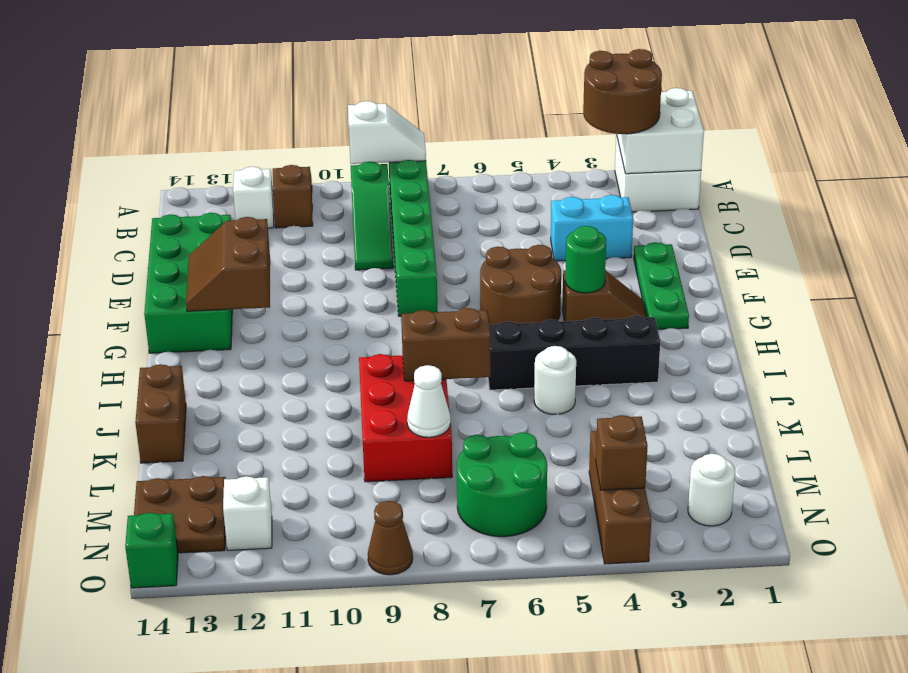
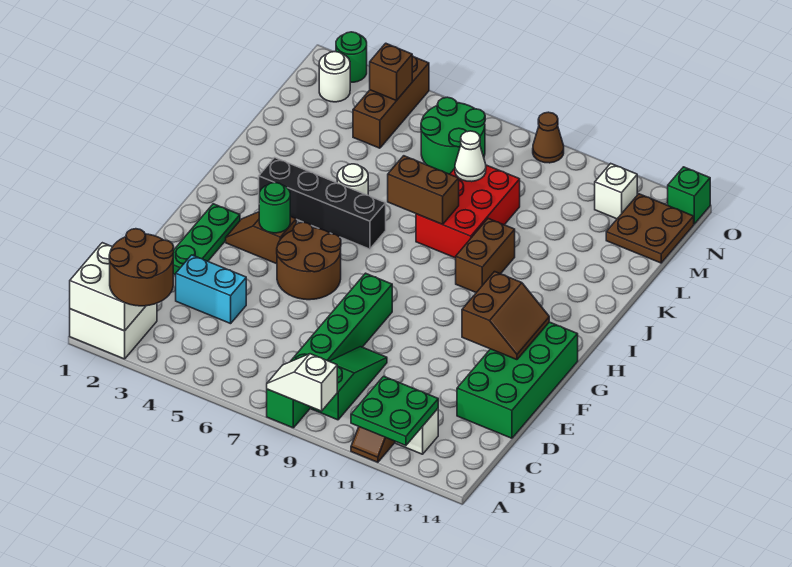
none -> green plate A11:B12 level 2
brown brick J14:K14 level 1 -> brown brick I10:J10 level 1
none -> green round brick O2 level 1

